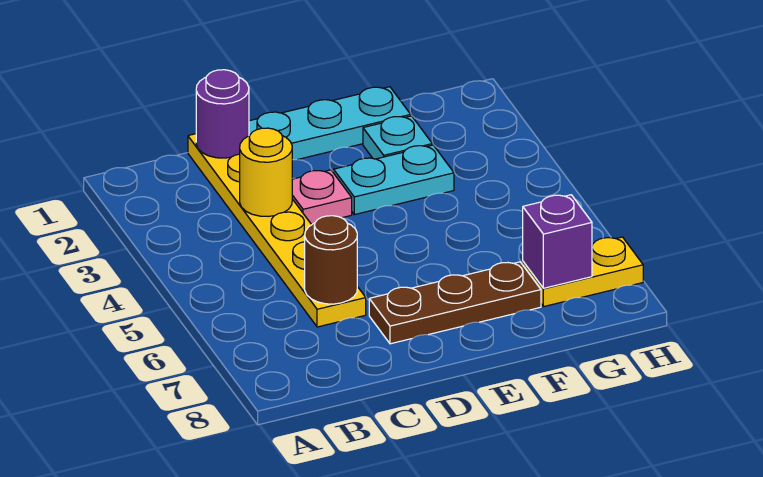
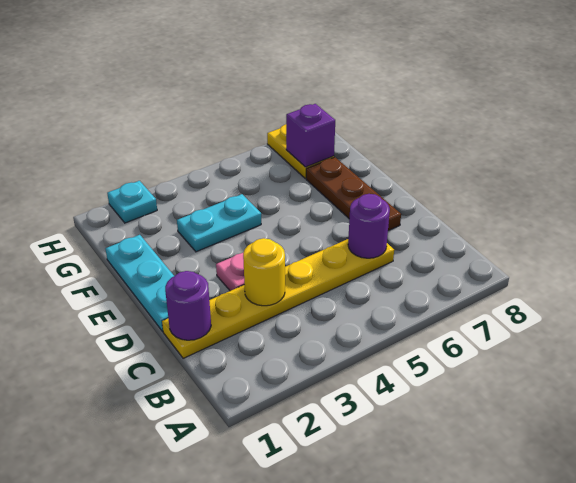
brown round brick C6 level 2 -> purple round brick C6 level 2
cyan plate E3:F3 level 1 -> cyan plate F3:F4 level 1
cyan plate F2 level 1 -> cyan plate H2 level 1

